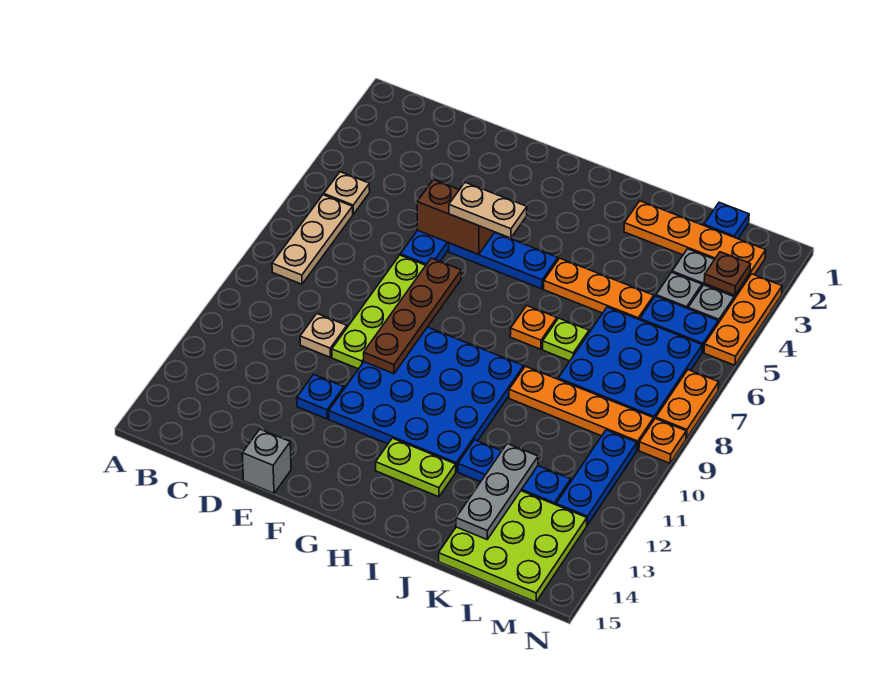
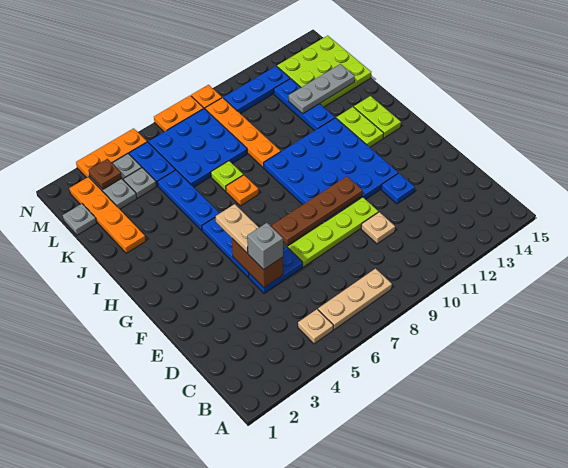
grey brick E15 level 1 -> grey brick E5 level 3
none -> lime plate H14:I14 level 1
orange plate I5:K5 level 1 -> blue plate I5:K5 level 1
blue plate L1 level 1 -> grey plate L1 level 1

